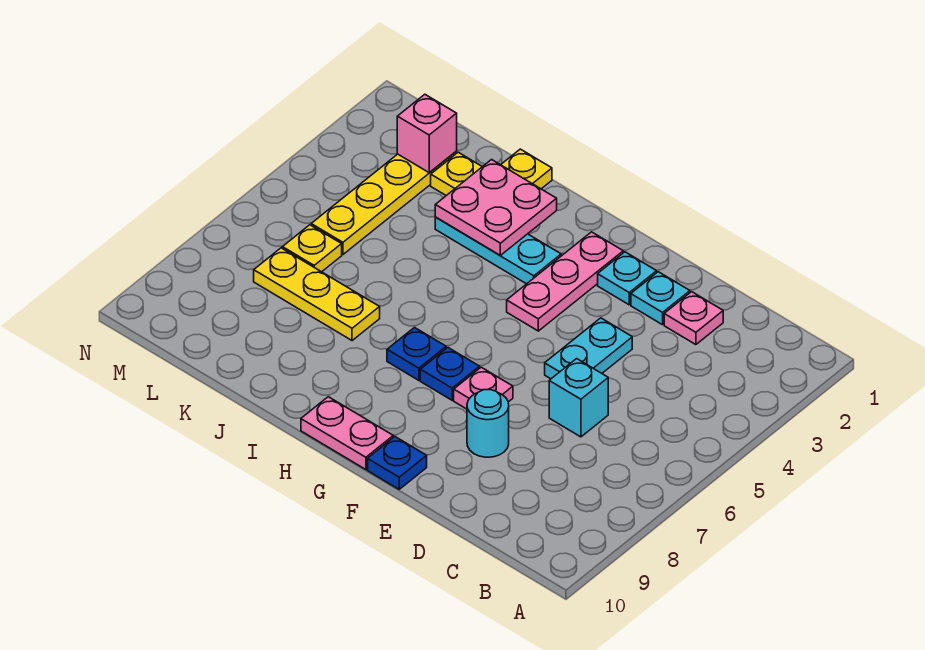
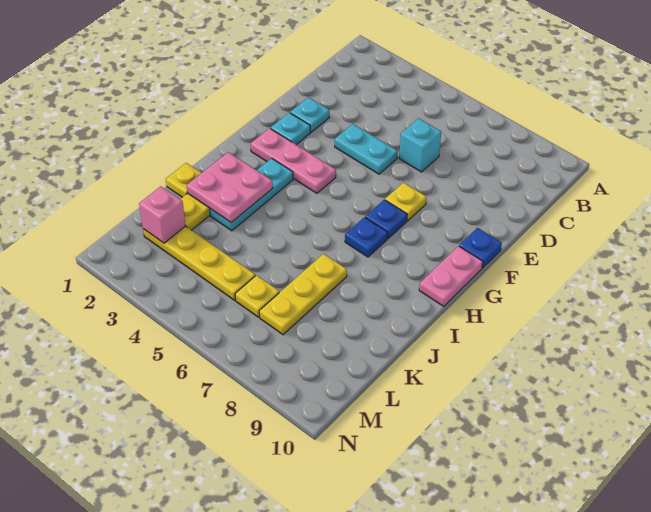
pink plate D2 level 1 -> none
cyan round brick E8 level 1 -> none
pink plate F7 level 1 -> yellow plate F7 level 1

